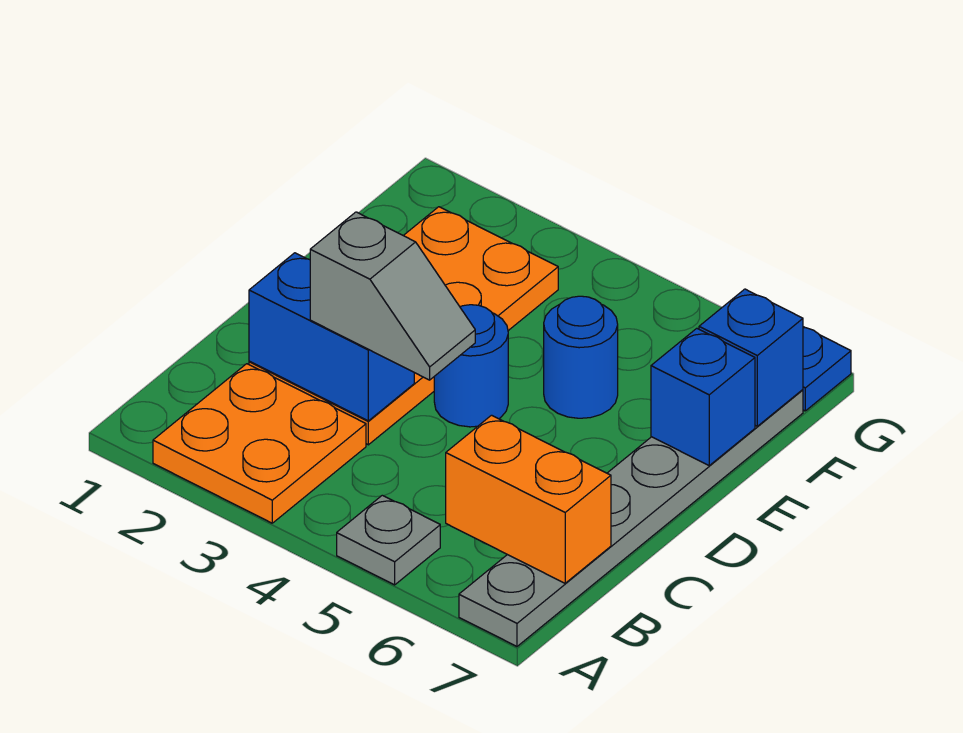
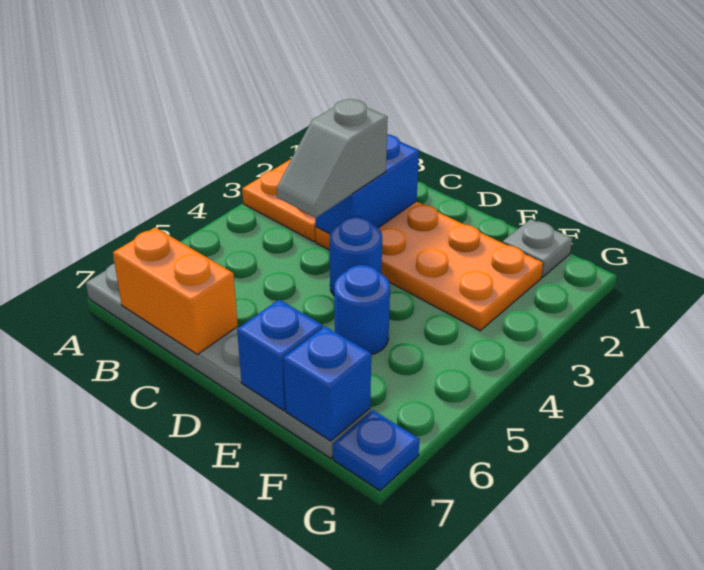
grey plate A5 level 1 -> grey plate F1 level 1
orange brick B6:B7 level 2 -> orange brick B7:C7 level 2

